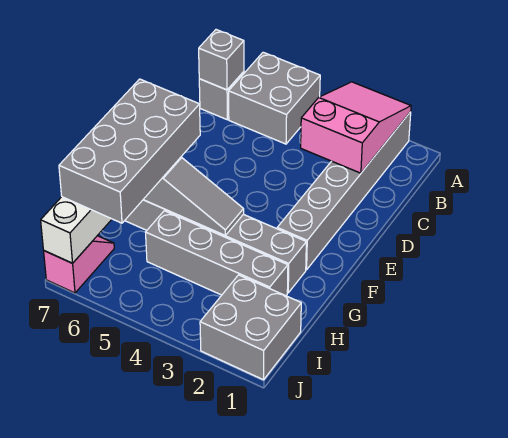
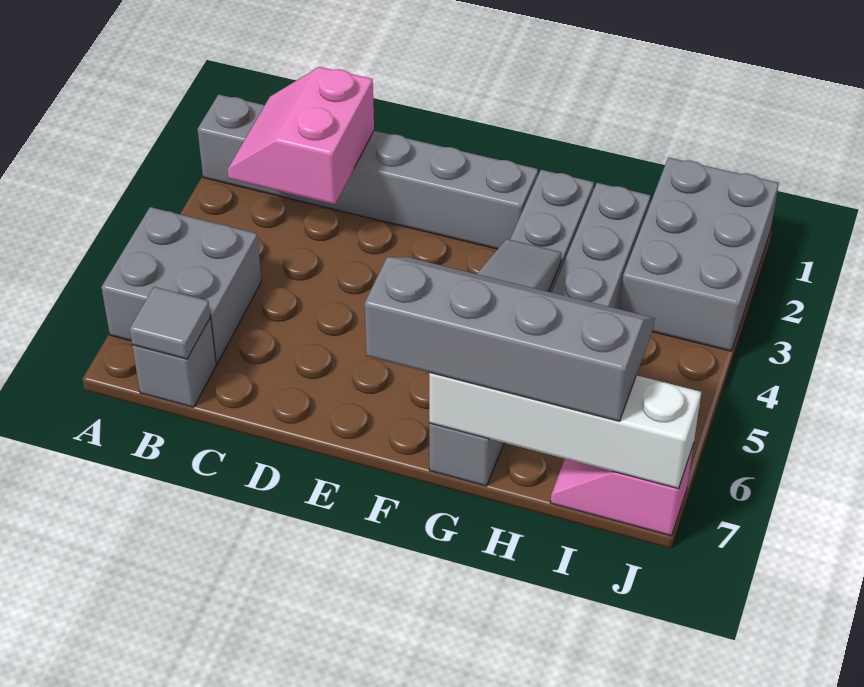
pink slope A2:C3 level 2 top C -> pink slope B2:C3 level 2 top C
grey brick B7 level 2 -> grey tile B7 level 2
grey brick F6:I7 level 3 -> grey slope F6:I7 level 3 top 7
grey brick I1:J2 level 1 -> grey brick I1:J3 level 1

